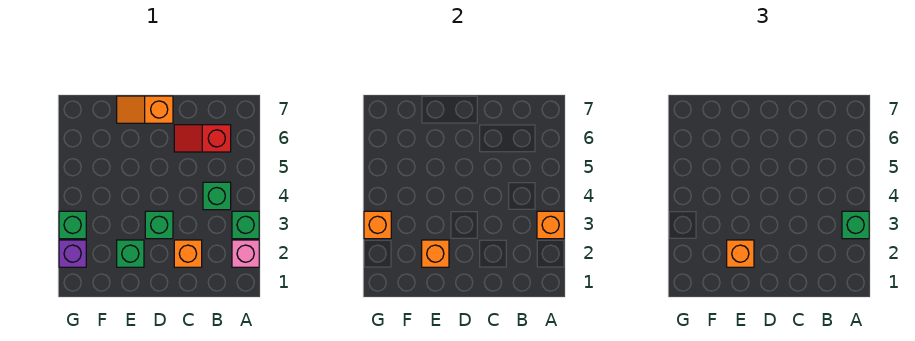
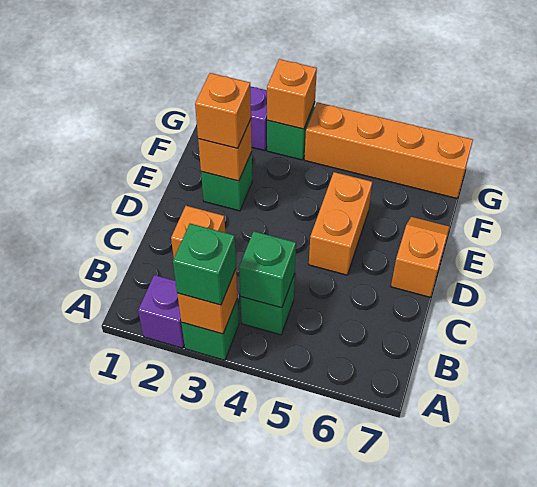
pink brick A2 level 1 -> purple brick A2 level 1
red slope B6:C6 level 1 top B -> none
green brick D3 level 1 -> green brick B4 level 2
none -> orange brick D5:E5 level 1
none -> orange brick G4:G7 level 1

